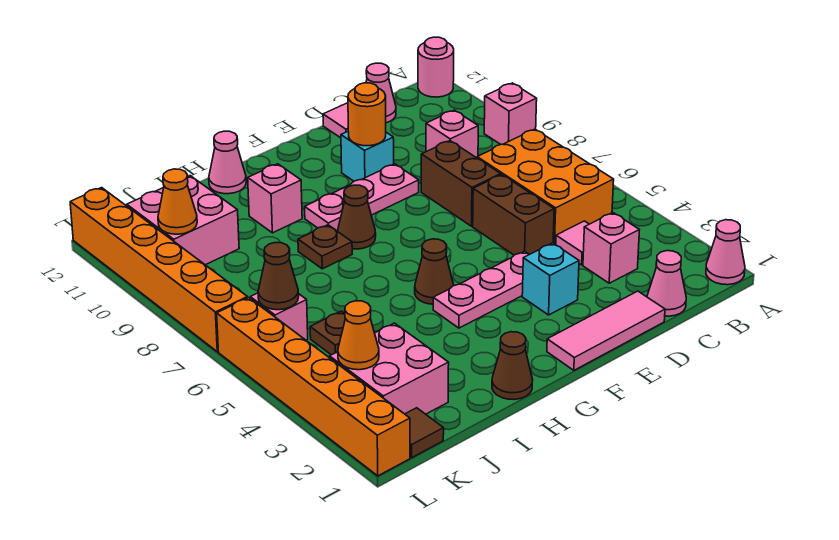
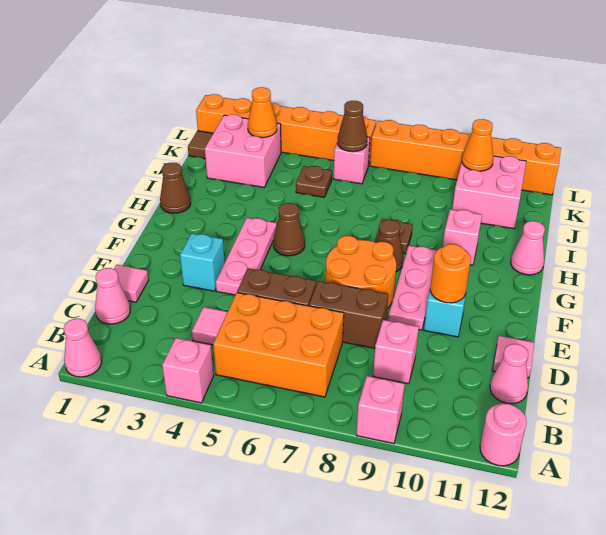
pink brick C3 level 1 -> pink brick A4 level 1
pink tile D1:F1 level 1 -> pink tile D1 level 1
none -> orange round brick E7:F8 level 1

